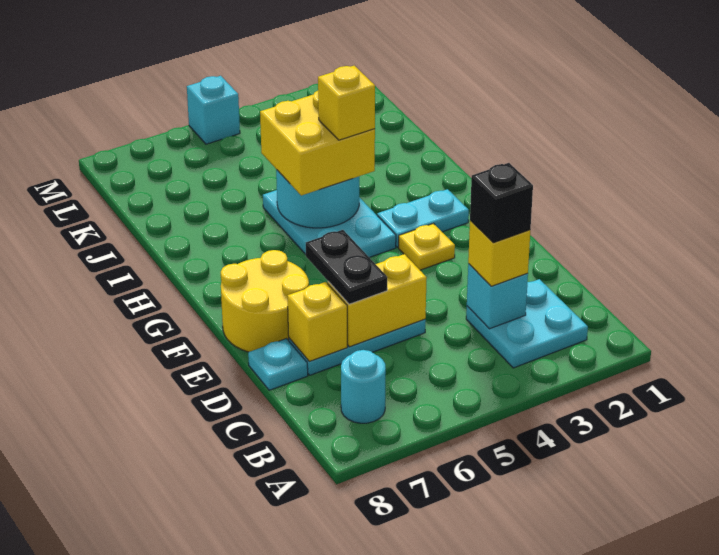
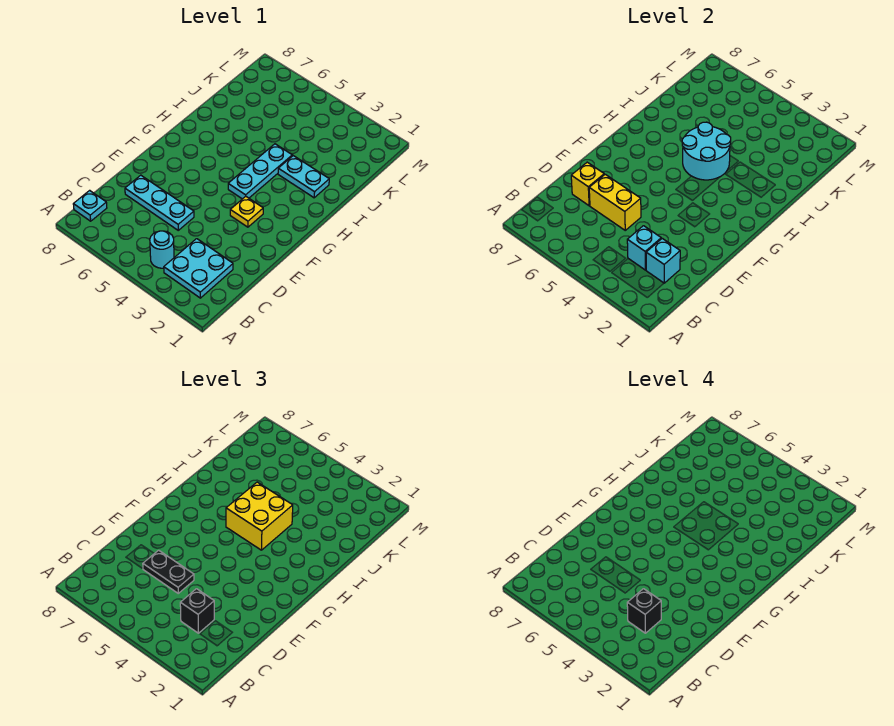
cyan round brick B7 level 1 -> cyan round brick B4 level 1
yellow brick C3 level 3 -> black brick C3 level 3
black plate D6:E6 level 3 -> black plate D5:D6 level 3
cyan plate D8 level 1 -> cyan plate B8 level 1
yellow round brick E7:F8 level 1 -> none
cyan plate G2:G3 level 1 -> cyan plate I2:I3 level 1
cyan plate G4:I5 level 1 -> cyan plate G4:I4 level 1
yellow brick H4 level 4 -> none
cyan brick M5 level 1 -> cyan brick C2 level 2

